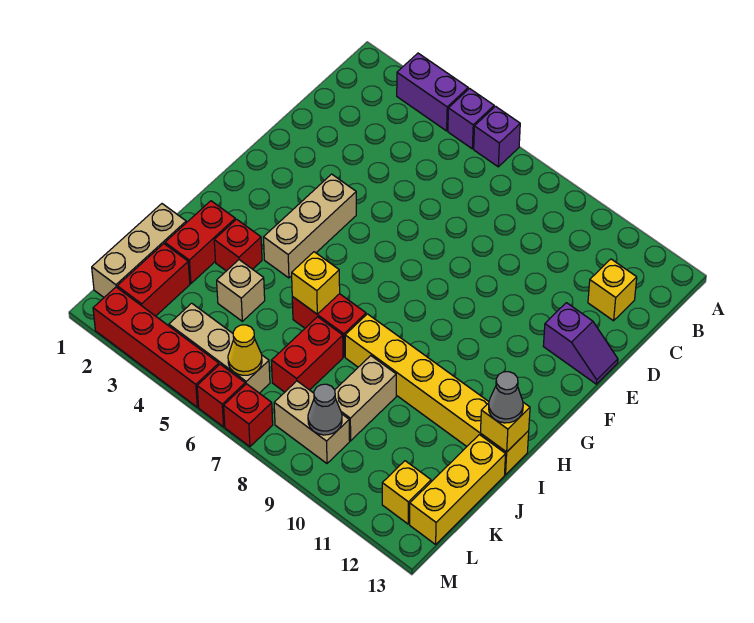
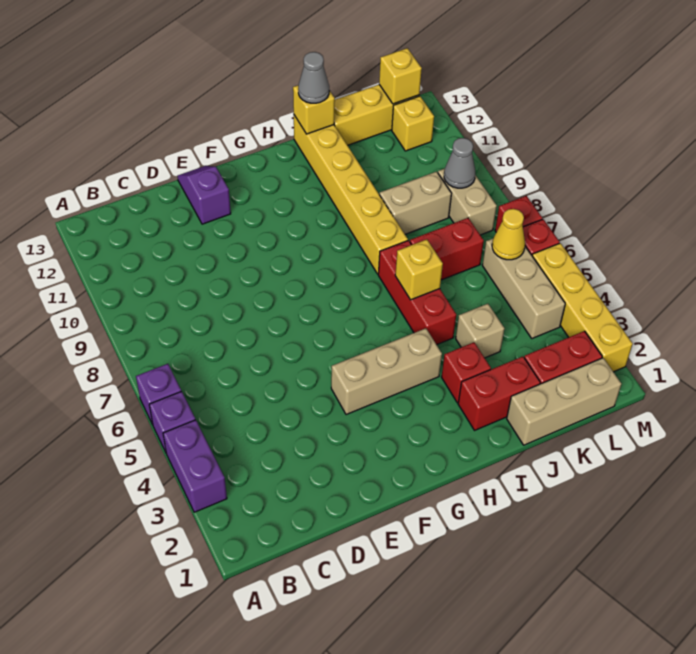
yellow brick C12 level 1 -> yellow brick L13 level 2
red brick I6:I7 level 1 -> red brick I5:I7 level 1
red brick M2:M5 level 1 -> yellow brick M2:M5 level 1

